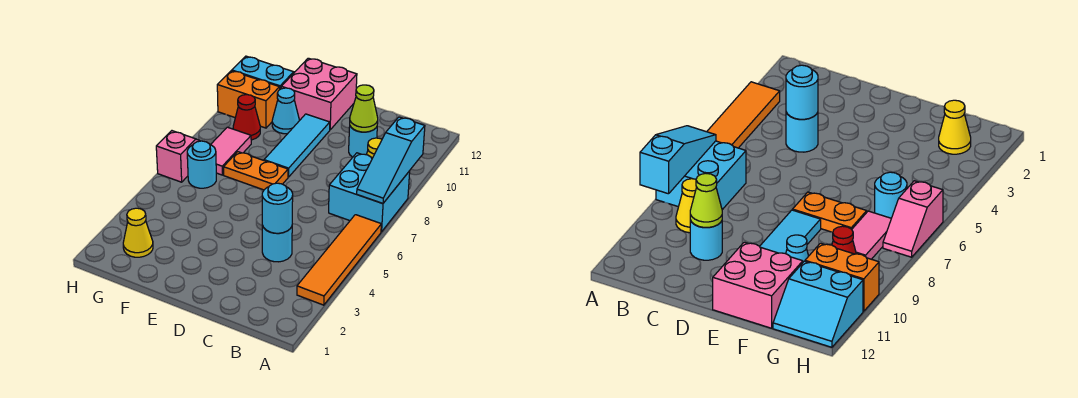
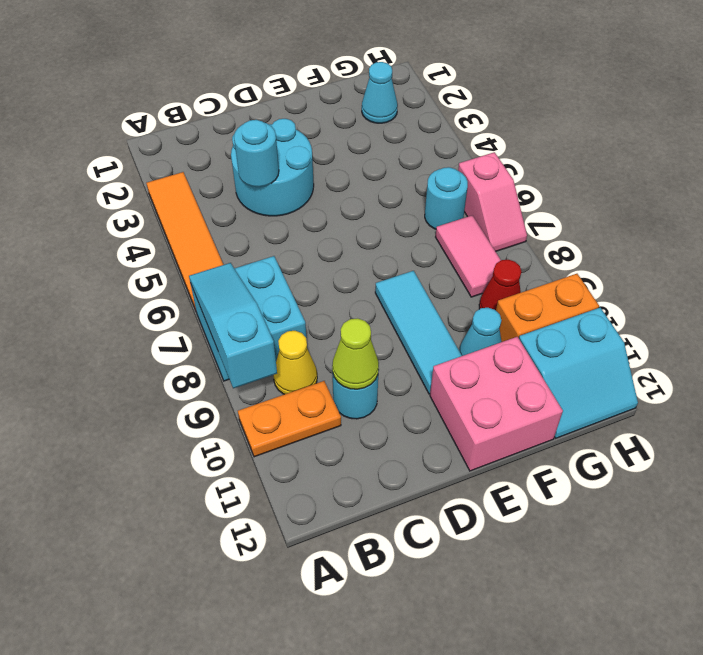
cyan round brick C4 level 1 -> cyan round brick C3:D4 level 1
orange plate E7:F7 level 1 -> orange plate A10:B10 level 1
yellow cone G2 level 1 -> cyan cone G2 level 1

